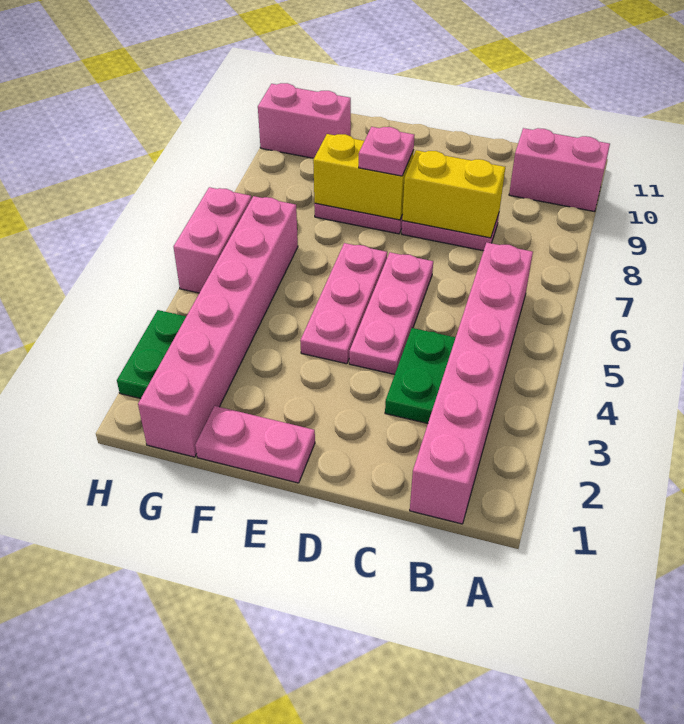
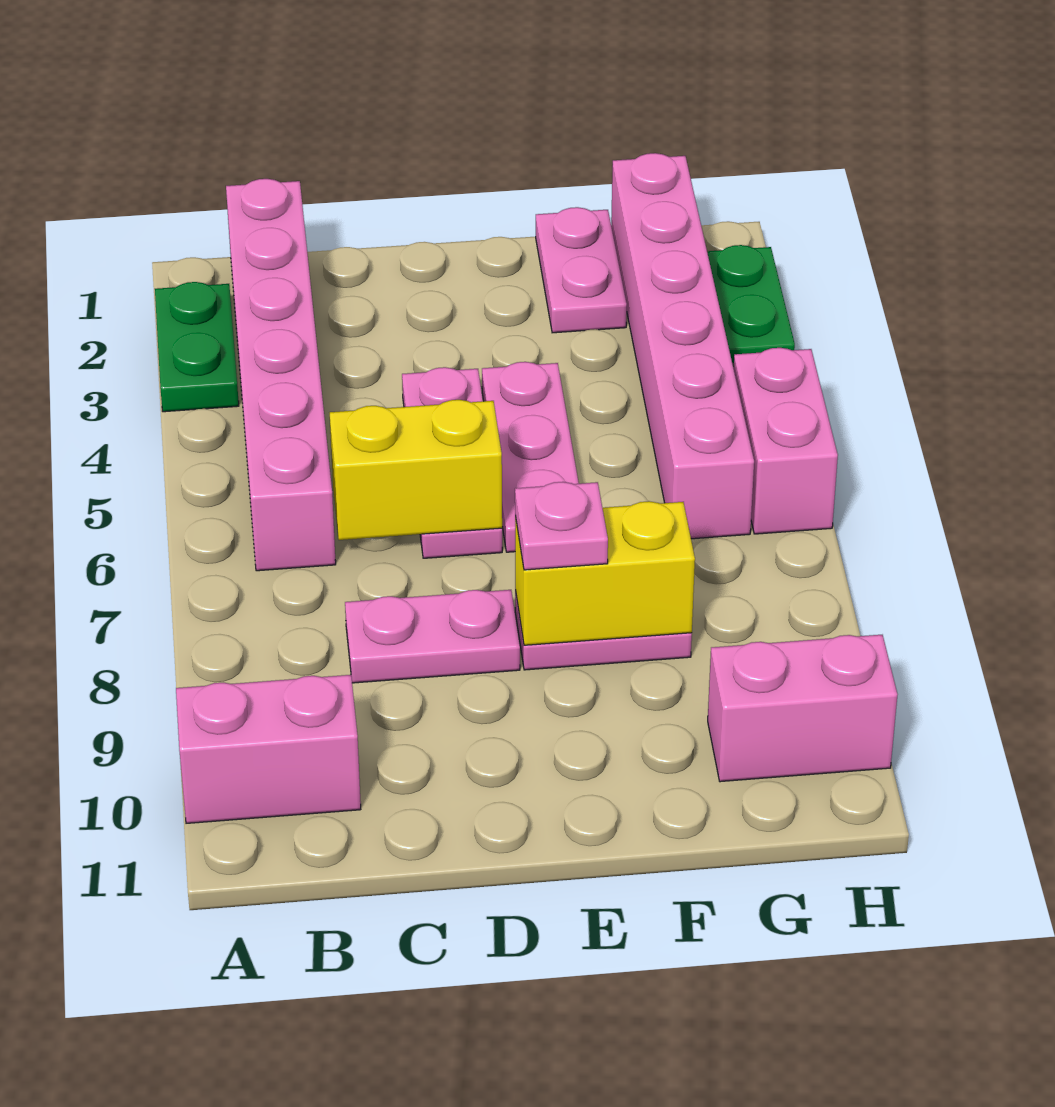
green plate C3:C4 level 1 -> green plate A2:A3 level 1
yellow brick C8:D8 level 2 -> yellow brick C6:D6 level 2
pink plate E1:F1 level 1 -> pink plate F1:F2 level 1

